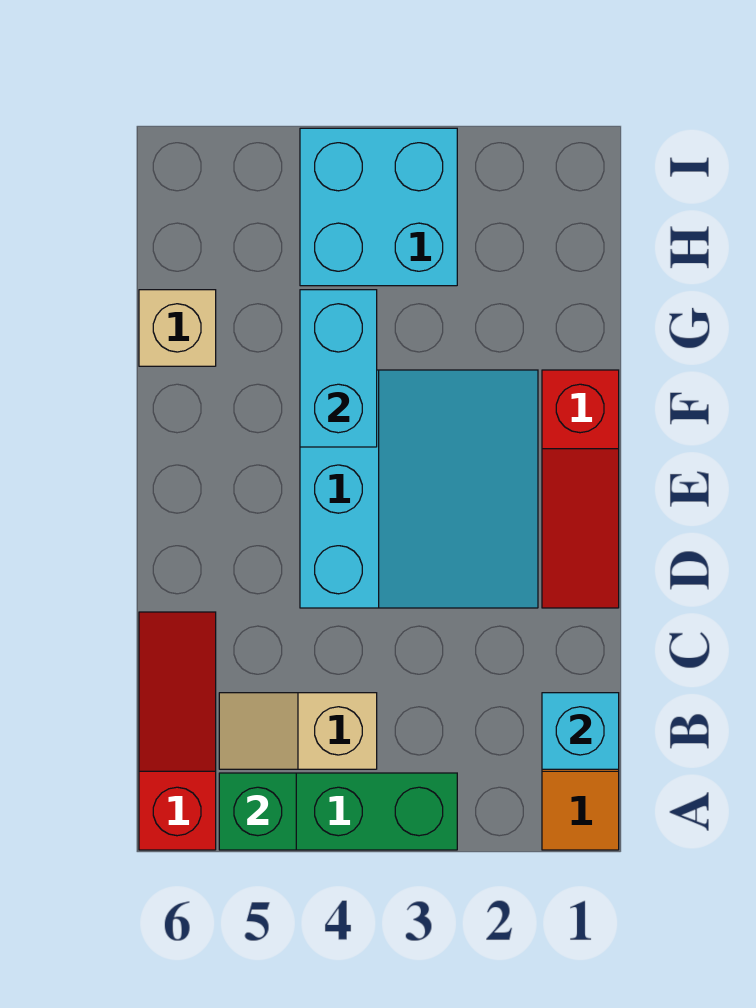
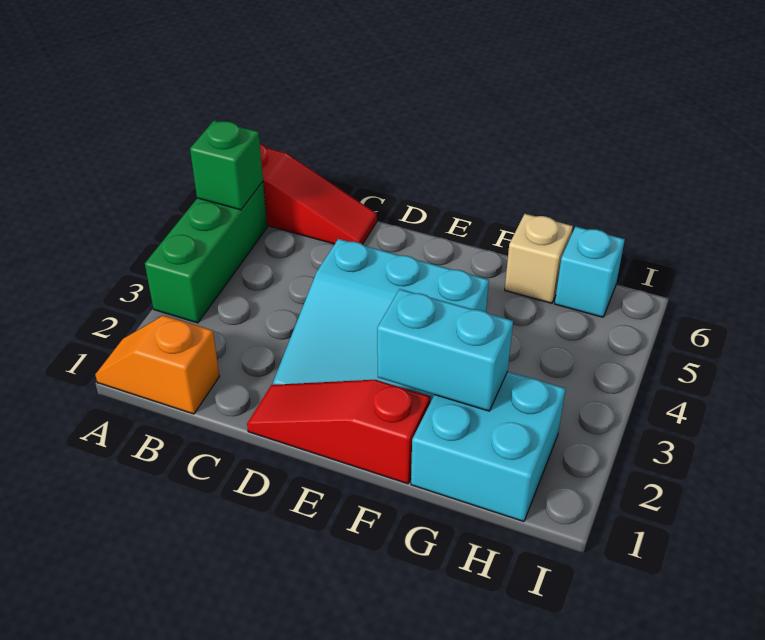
cyan brick B1 level 2 -> cyan brick H6 level 1
tan slope B4:B5 level 1 top 4 -> none
cyan brick F4:G4 level 2 -> cyan brick F2:G2 level 2
cyan brick H3:I4 level 1 -> cyan brick G1:H2 level 1

